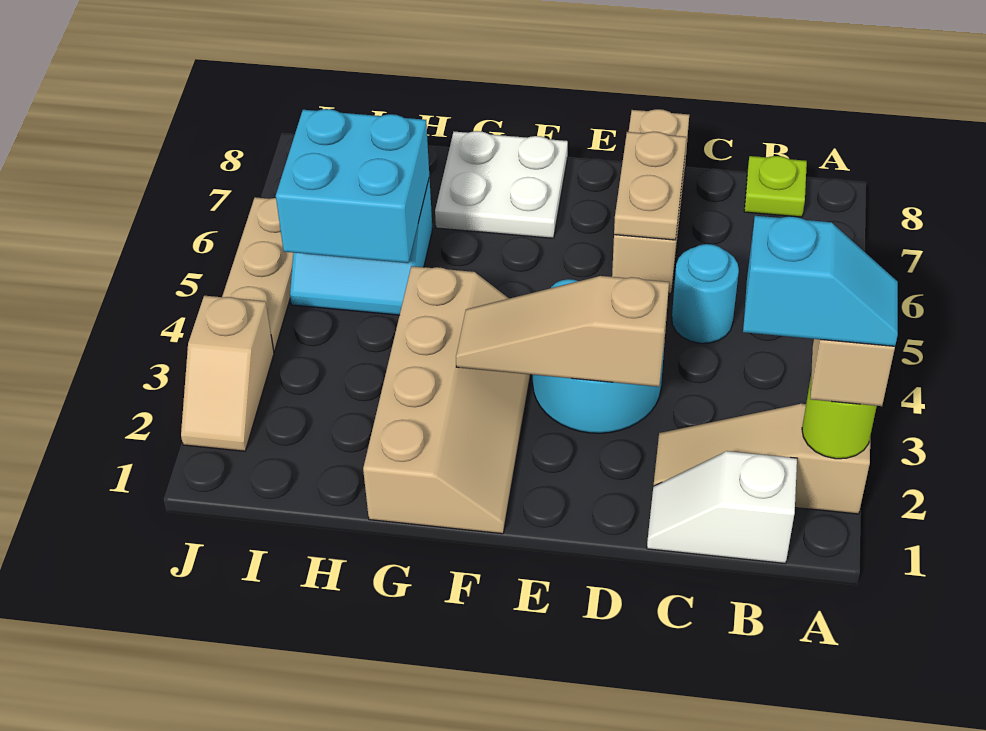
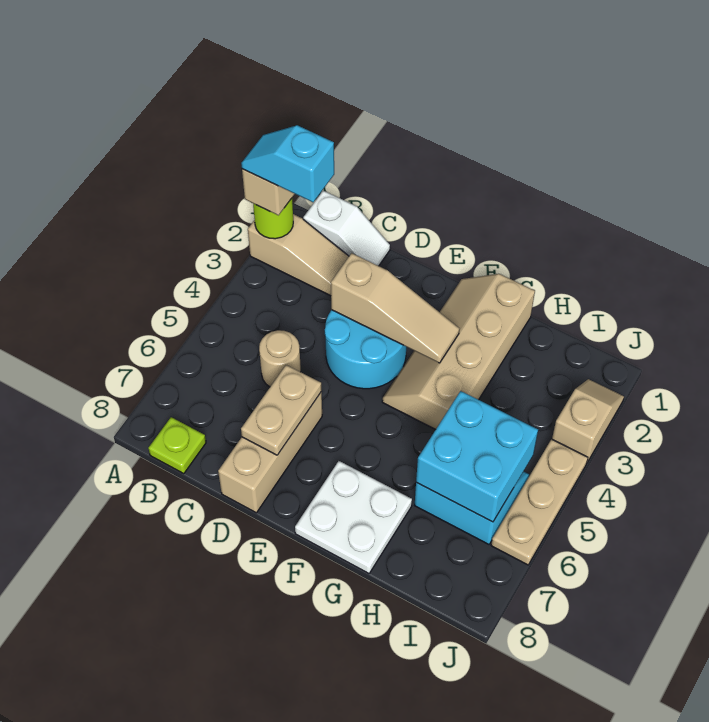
cyan round brick C5 level 1 -> tan round brick C5 level 1

